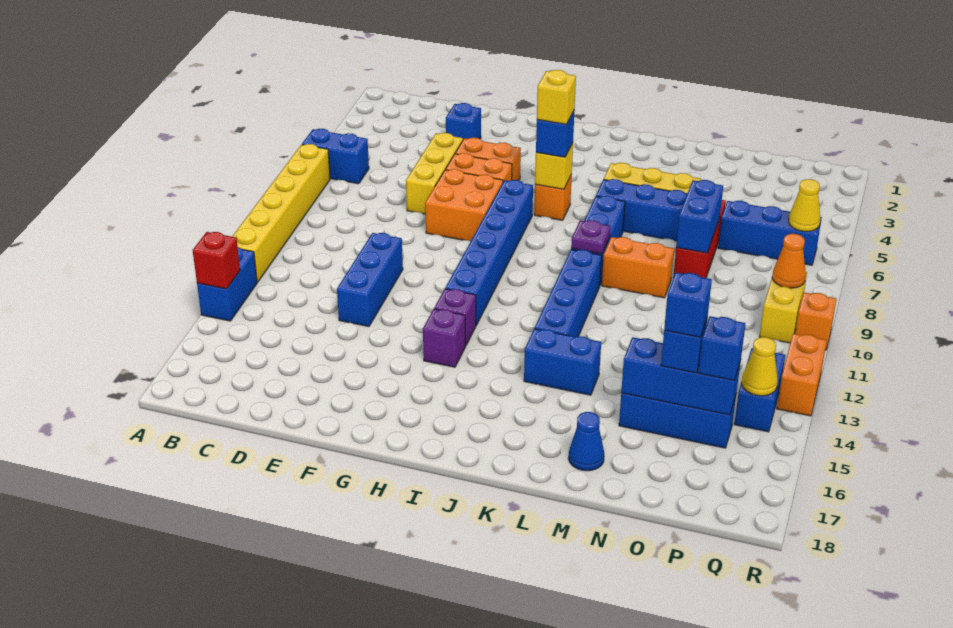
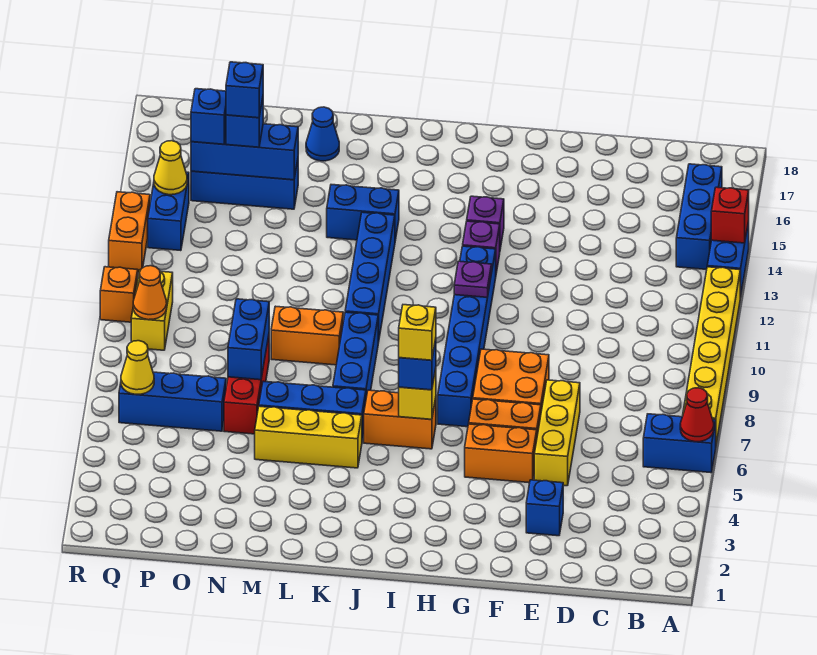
none -> red cone A6 level 2
blue brick E11:E13 level 1 -> blue brick B14:B16 level 1
orange brick I6 level 1 -> orange brick I6:J6 level 1
purple plate K9 level 2 -> purple plate H11 level 2

